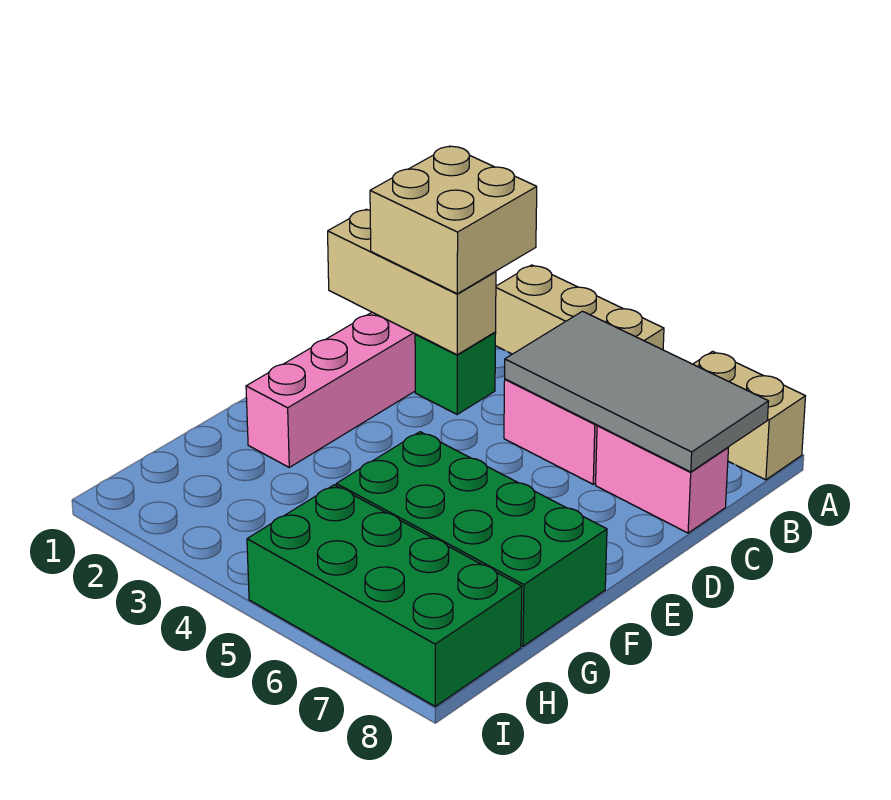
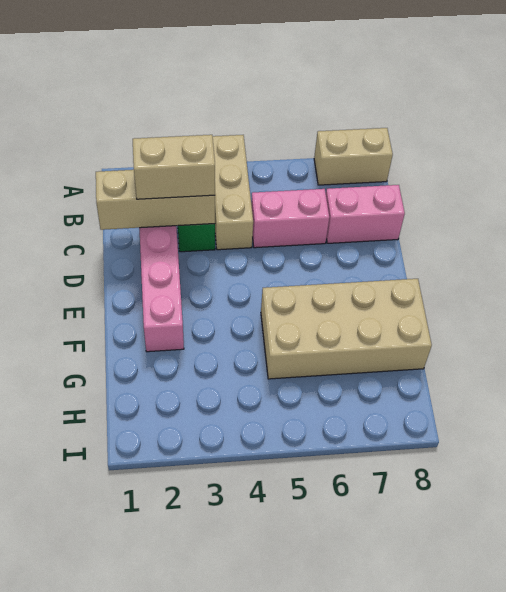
tan brick A3:A5 level 1 -> tan brick A4:C4 level 1
tan brick B2:C3 level 3 -> tan brick C2:C3 level 3
grey tile B5:C8 level 2 -> none
green brick F5:G8 level 1 -> tan brick F5:G8 level 1
green brick H5:I8 level 1 -> none

